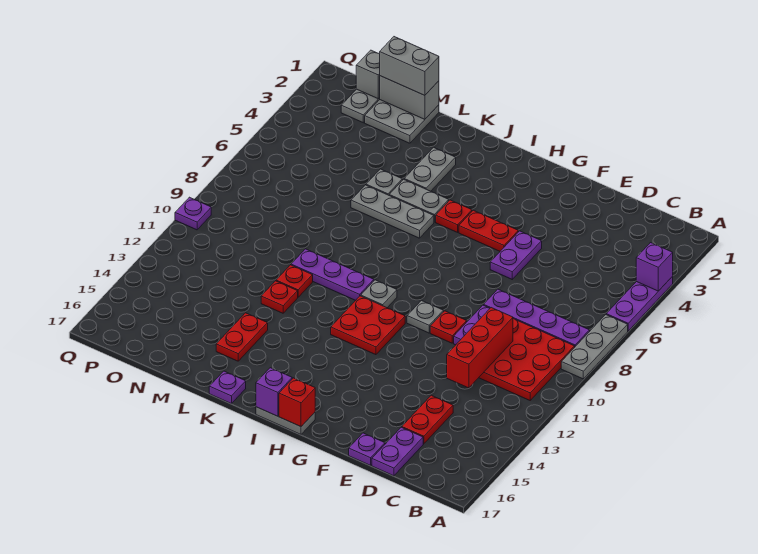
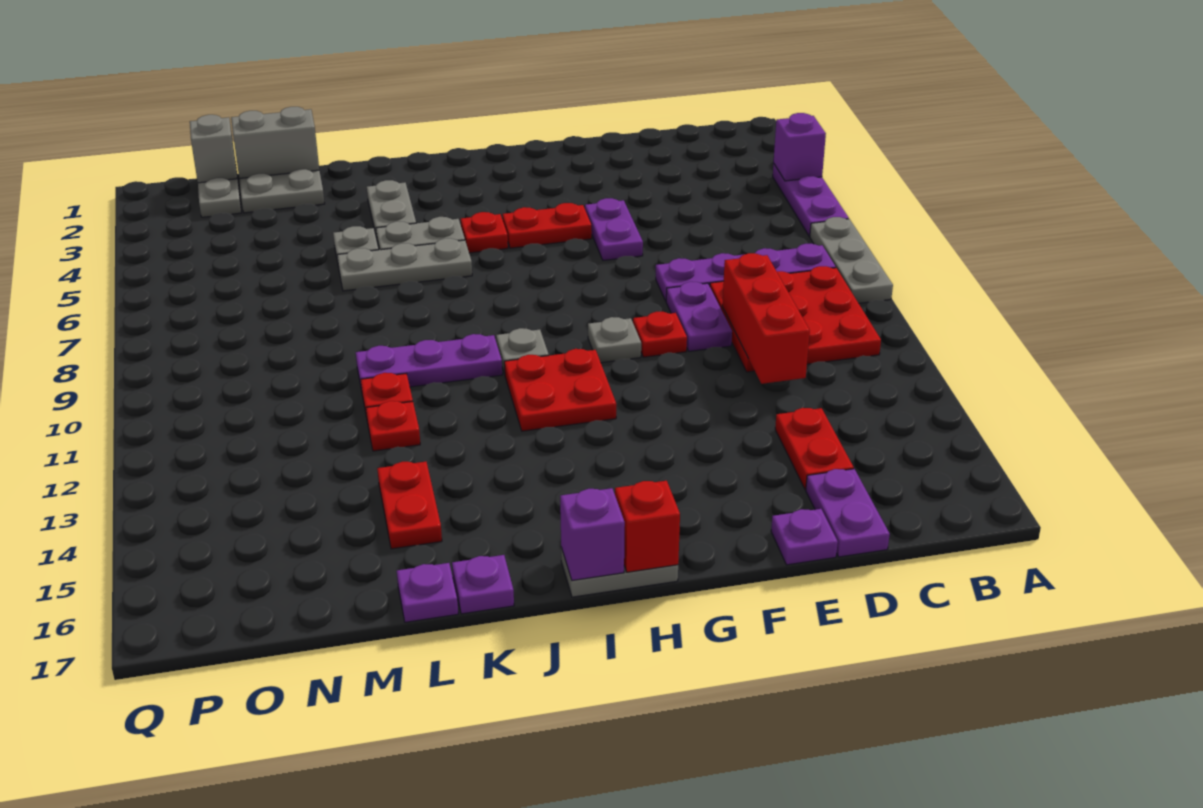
grey brick M1:N1 level 3 -> none
purple plate Q10 level 1 -> purple plate L17 level 1

